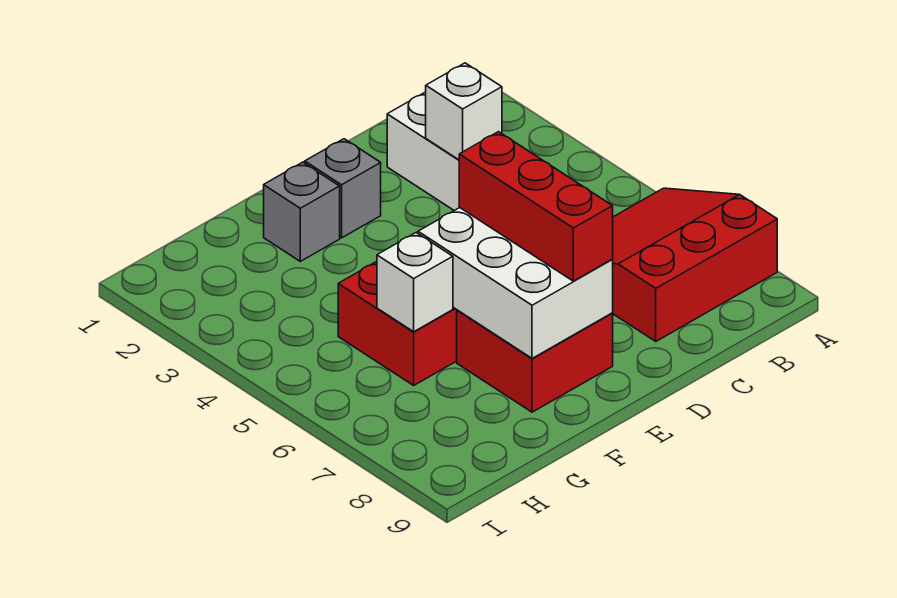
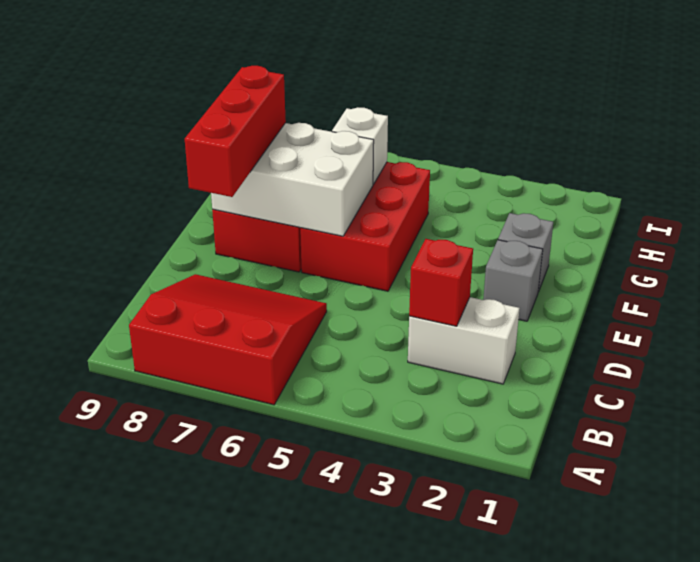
red slope A6:C8 level 1 top 8 -> red slope A6:C8 level 1 top A
white brick C3 level 2 -> red brick C3 level 2
red brick E6:E8 level 3 -> red brick D8:F8 level 3

